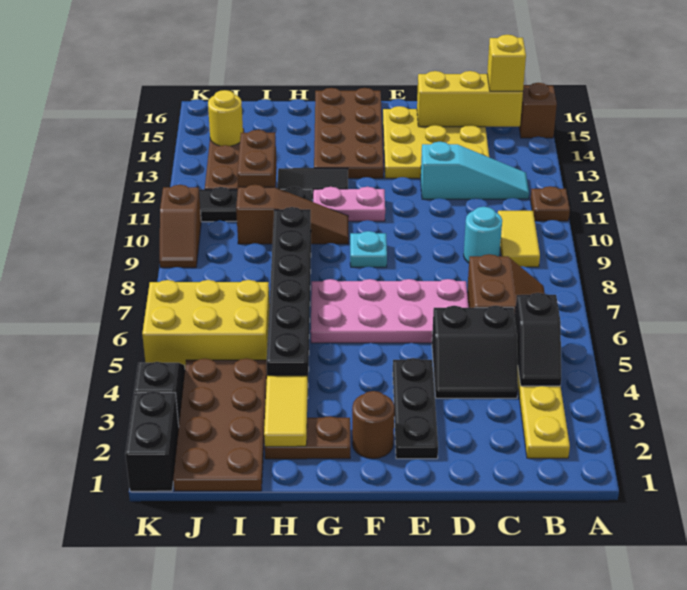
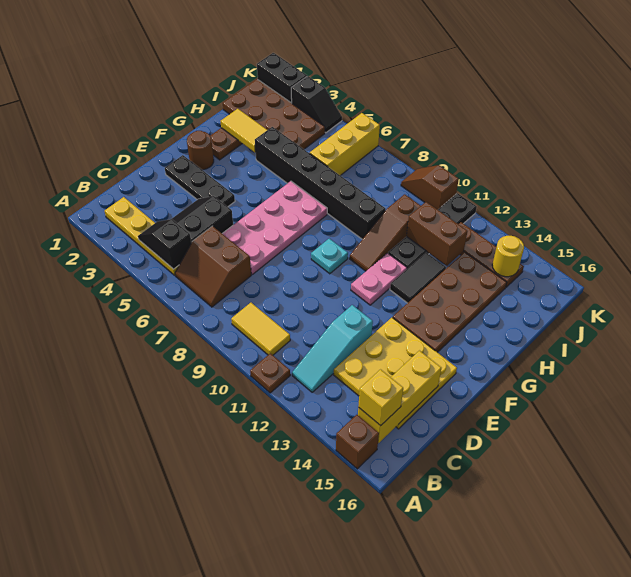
cyan round brick C9 level 1 -> none
brown plate F13:G16 level 1 -> brown plate F13:I14 level 1
yellow brick I5:K6 level 1 -> yellow brick I6:K6 level 1

